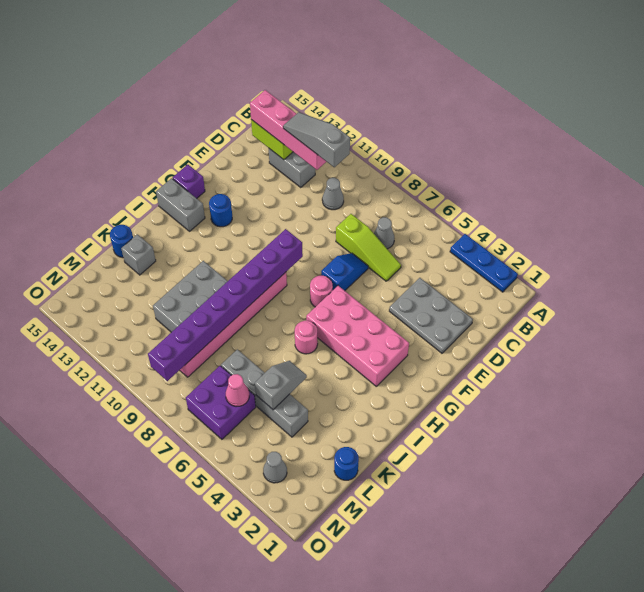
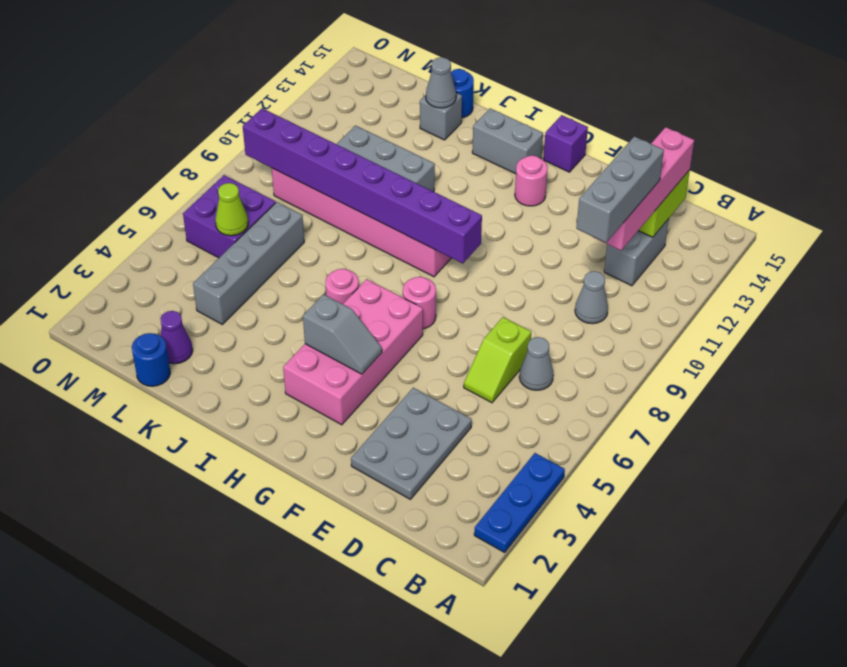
grey slope C10:C12 level 4 top 10 -> grey brick C10:C12 level 4
lime slope D6:D8 level 1 top 8 -> lime slope D6:D7 level 1 top 7
blue slope E7:F7 level 1 top F -> none
blue round brick G13 level 1 -> pink round brick G13 level 1
grey brick H14:H15 level 1 -> grey brick H14:I14 level 1
grey slope K5:L5 level 2 top L -> grey slope G4:H4 level 2 top H
none -> purple cone L2 level 1
pink cone M6 level 2 -> lime cone M6 level 2
grey cone N3 level 1 -> grey cone K14 level 2

